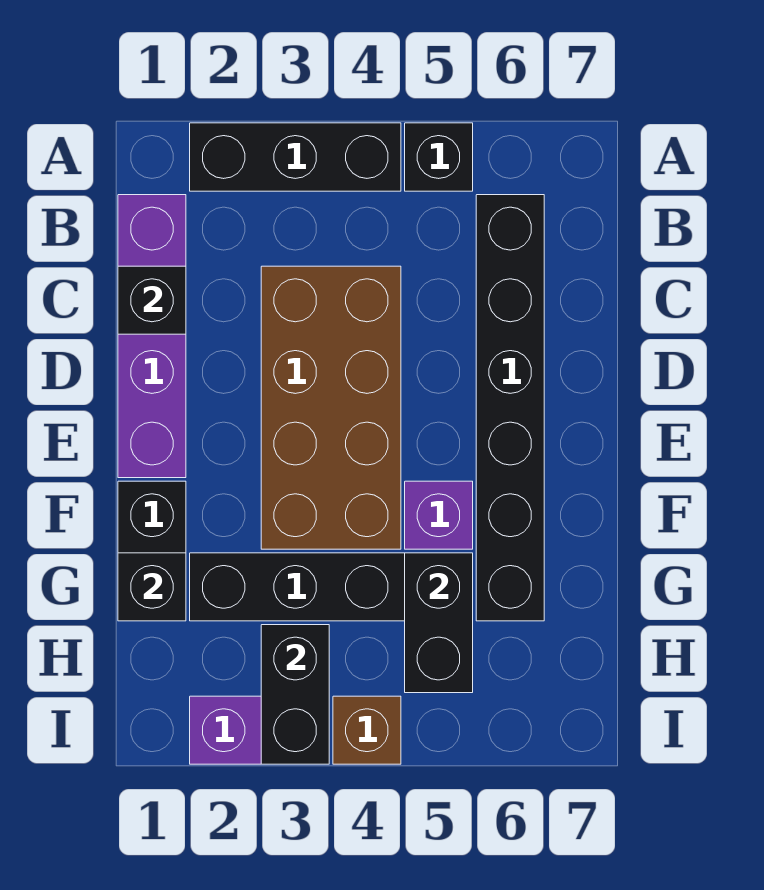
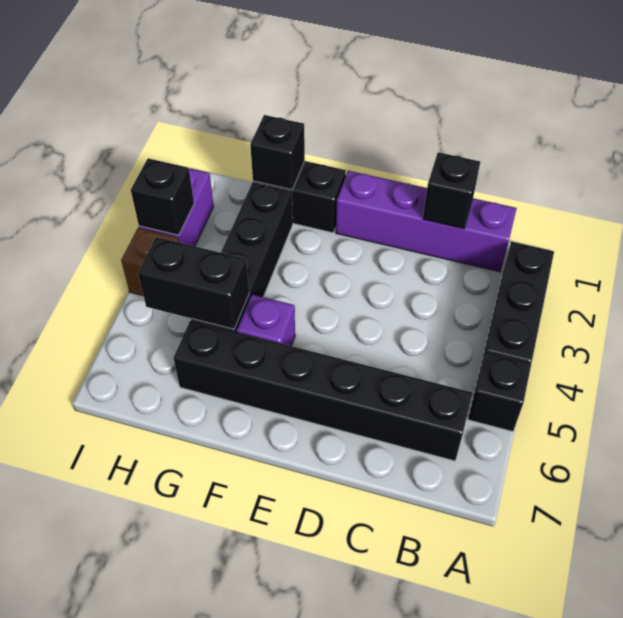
brown brick C3:F4 level 1 -> none
black brick H3:I3 level 2 -> black brick I3 level 2

